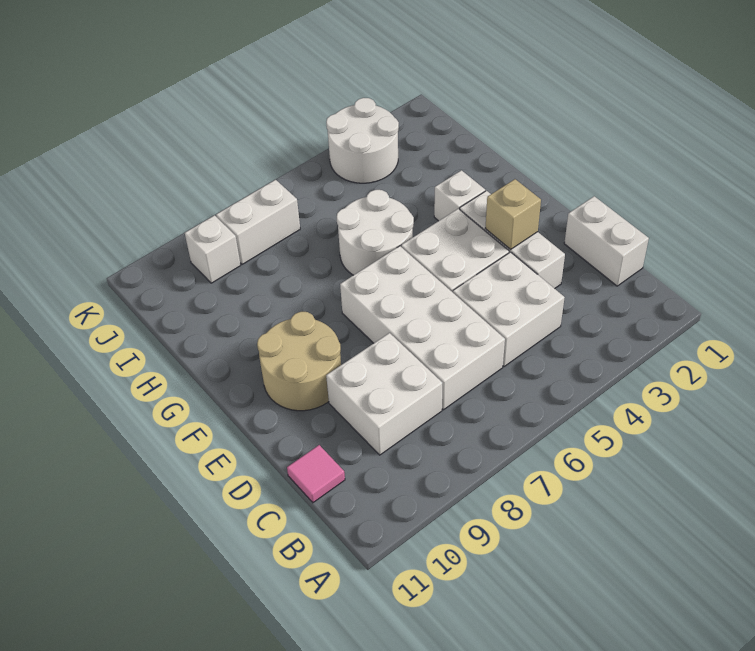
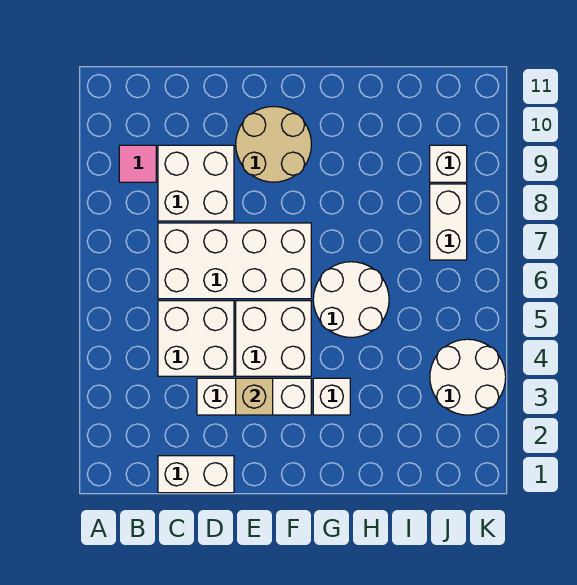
pink tile C11 level 1 -> pink tile B9 level 1

